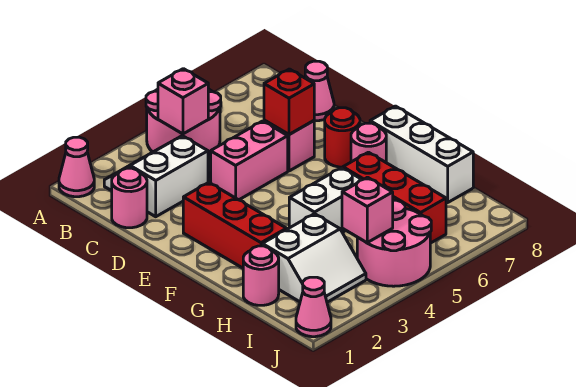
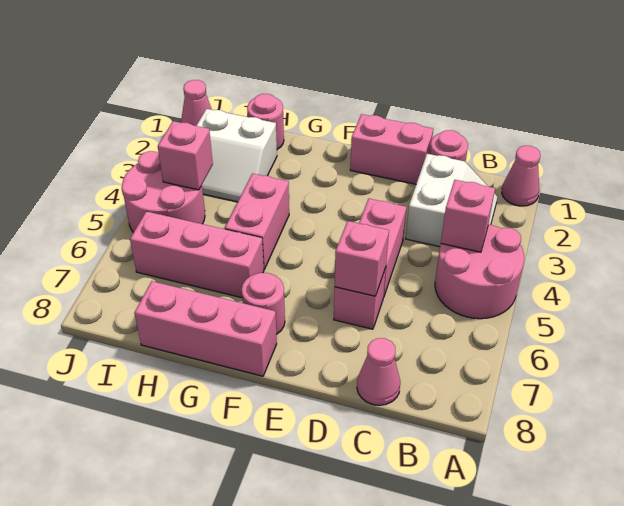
none -> pink brick D1:E1 level 1
red brick D6 level 2 -> pink brick D6 level 2
red brick E2:G2 level 1 -> none
red round brick E7 level 1 -> none
white brick F8:H8 level 1 -> pink brick F8:H8 level 1
white brick G4:G5 level 1 -> pink brick G4:G5 level 1
red brick G6:I6 level 1 -> pink brick G6:I6 level 1
white slope H2:I3 level 1 top H -> white slope H2:I3 level 1 top 2

